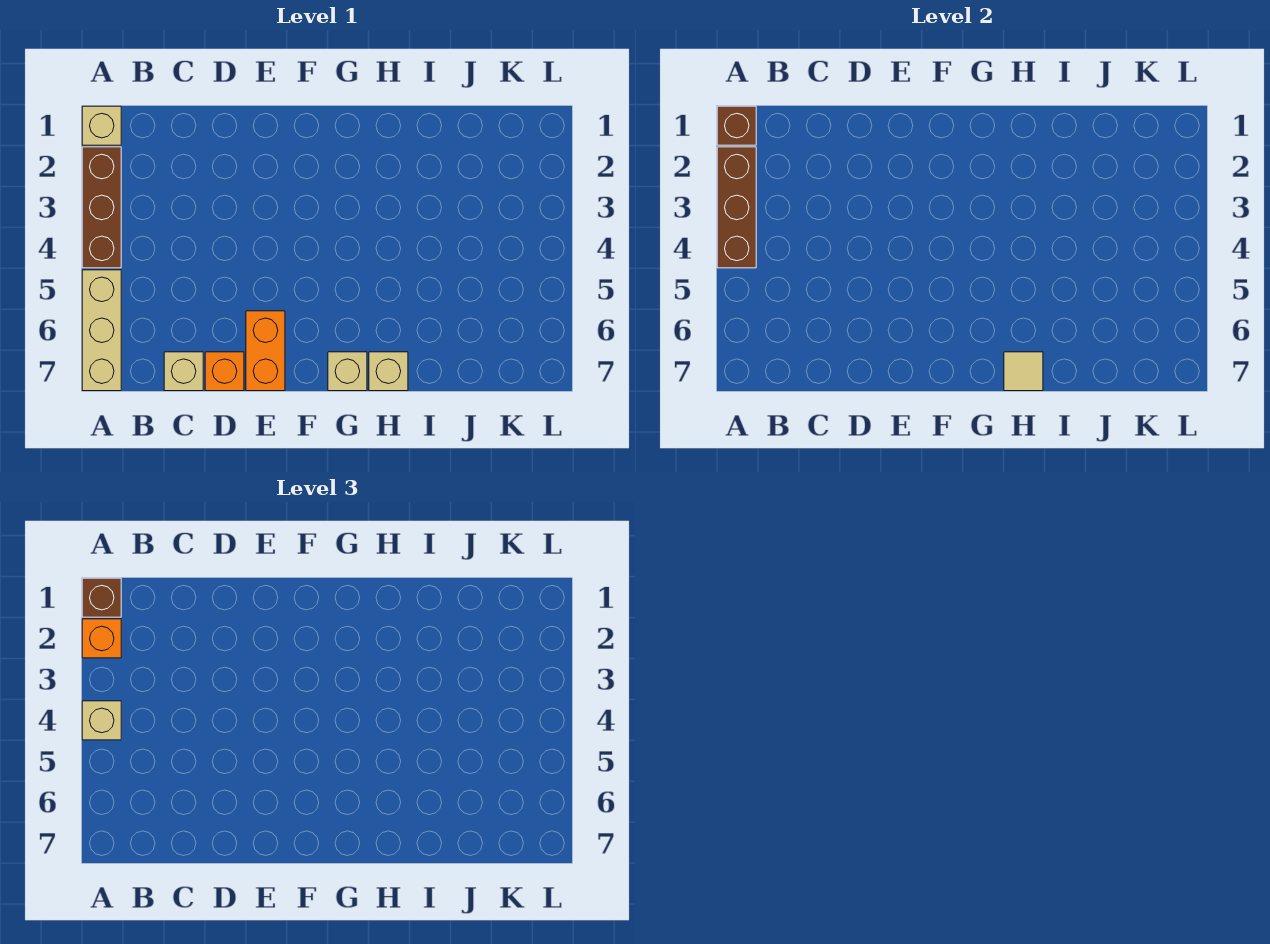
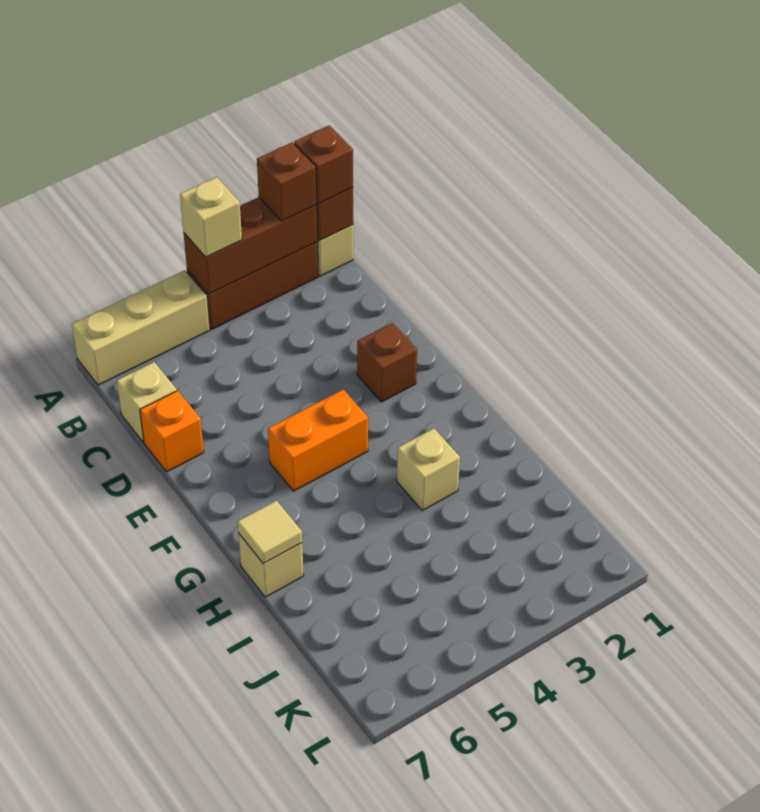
orange brick A2 level 3 -> brown brick A2 level 3
none -> brown brick E2 level 1
orange brick E6:E7 level 1 -> orange brick F4:F5 level 1
tan brick G7 level 1 -> tan brick H3 level 1

